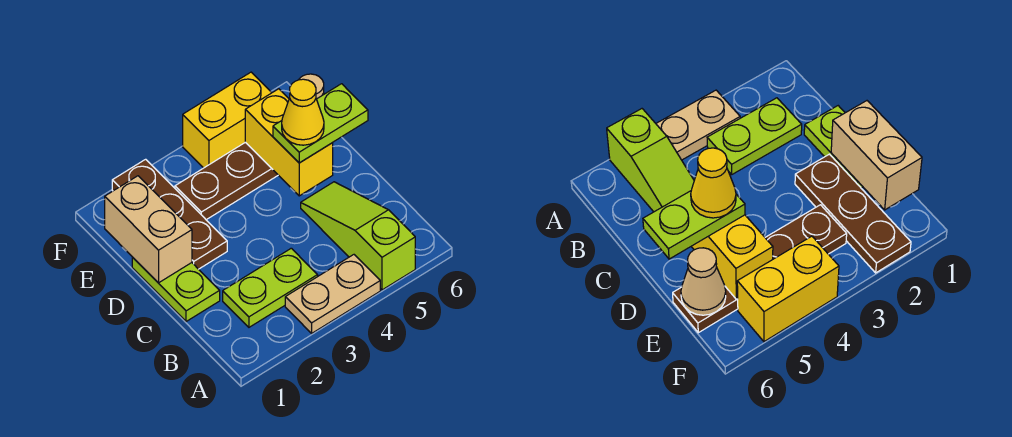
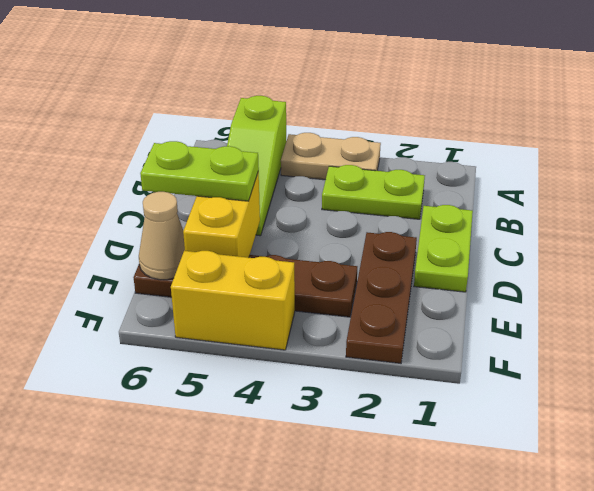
tan brick D1:E1 level 2 -> none
yellow cone D5 level 4 -> none

